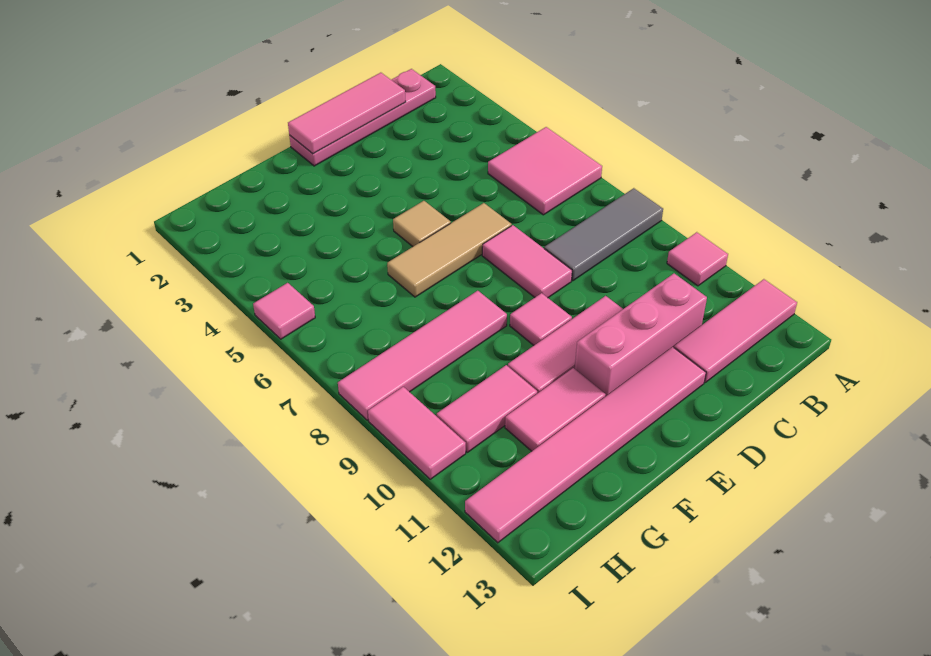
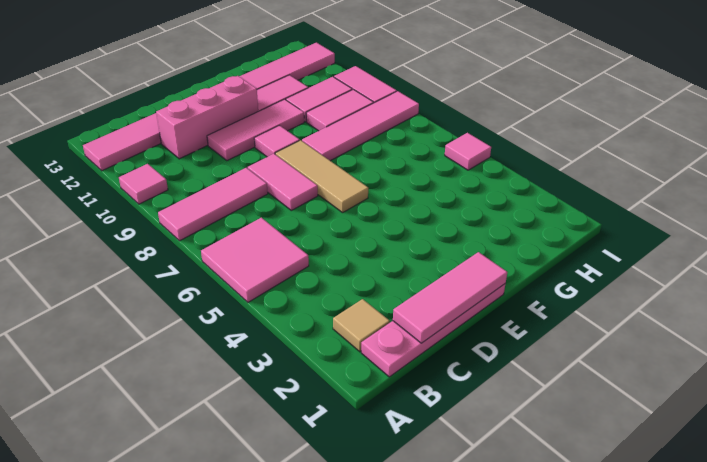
grey tile A8:C8 level 1 -> pink tile A8:C8 level 1
tan tile D6:F6 level 1 -> tan tile E6:E8 level 1
tan tile E5 level 1 -> tan tile B2 level 1
none -> pink tile G9:H9 level 1

